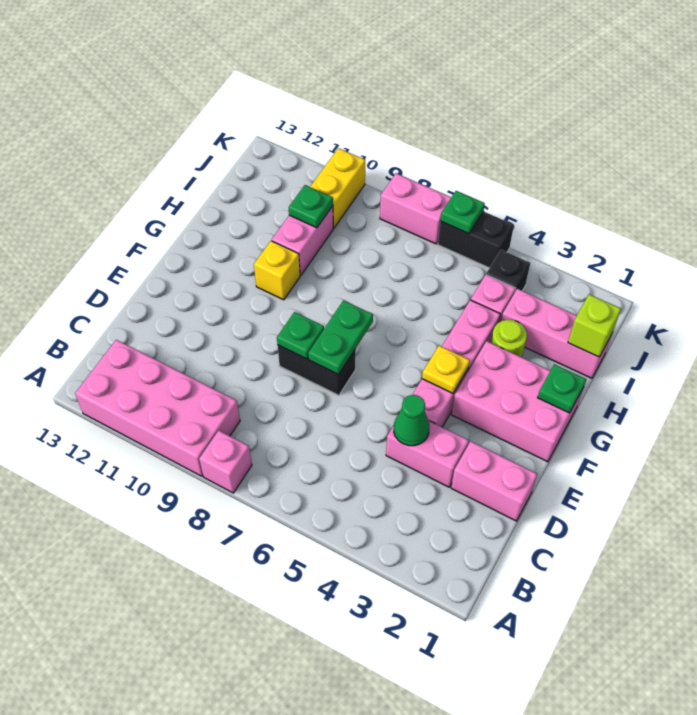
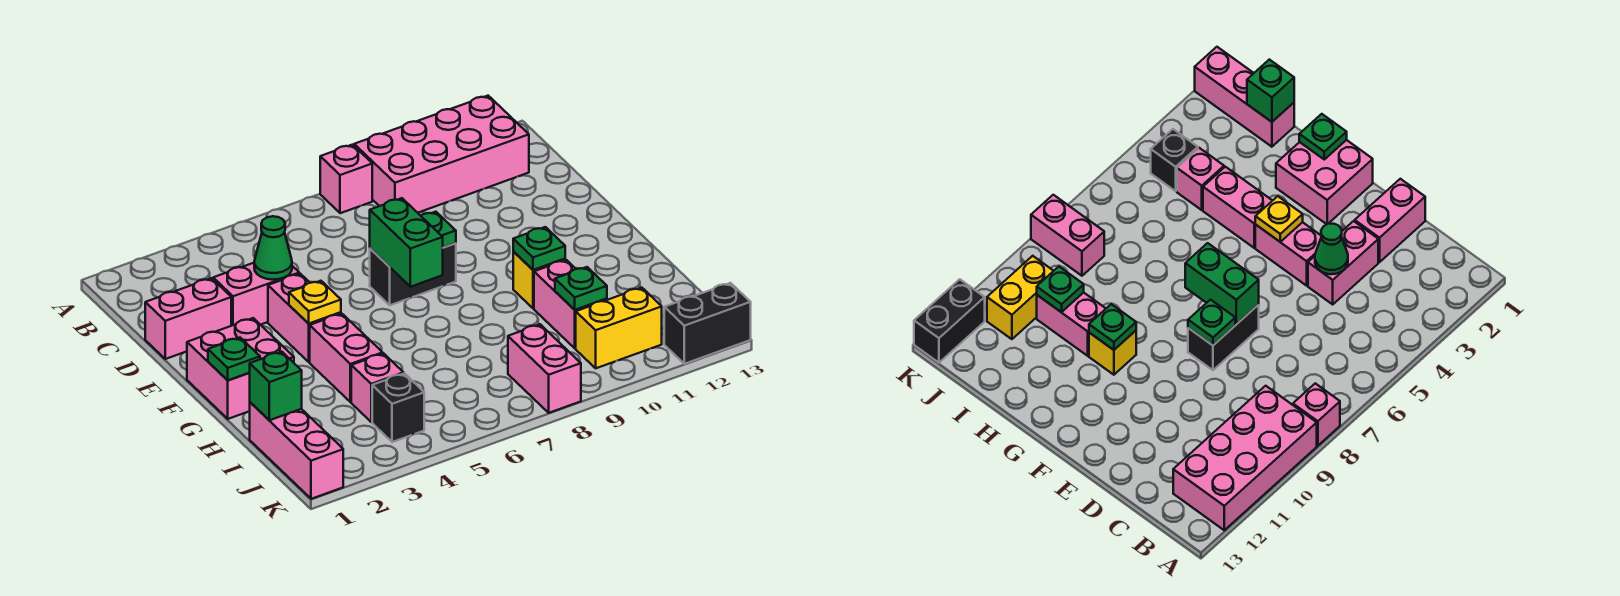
green plate E7:F7 level 2 -> green brick E7:F7 level 2
pink brick F1:G3 level 1 -> pink brick F1:G2 level 1
lime round brick H3 level 1 -> none
pink brick I1:I3 level 1 -> pink brick I1:K1 level 1
lime brick I1 level 2 -> green brick I1 level 2
yellow brick J10:K10 level 1 -> yellow brick J10:J11 level 1
black brick K5:K6 level 1 -> black brick K12:K13 level 1
green plate K6 level 2 -> green plate G10 level 2
pink brick K7:K8 level 1 -> pink brick J8:K8 level 1

